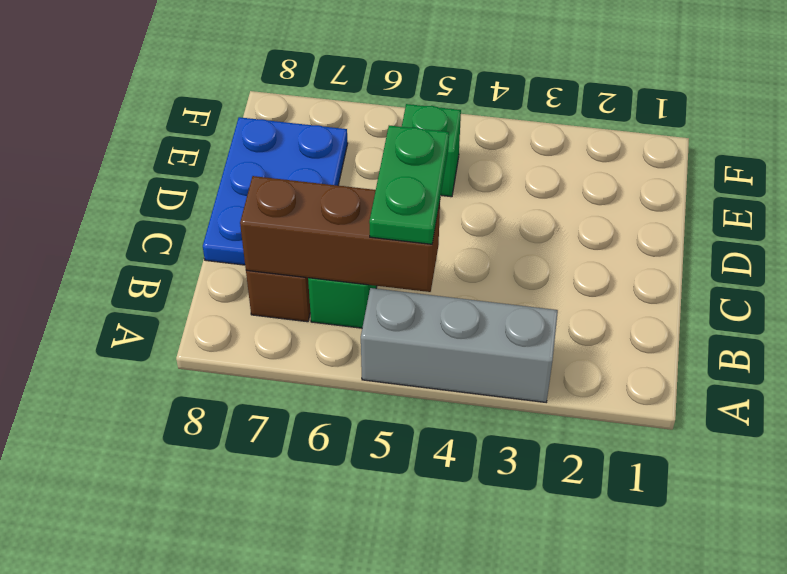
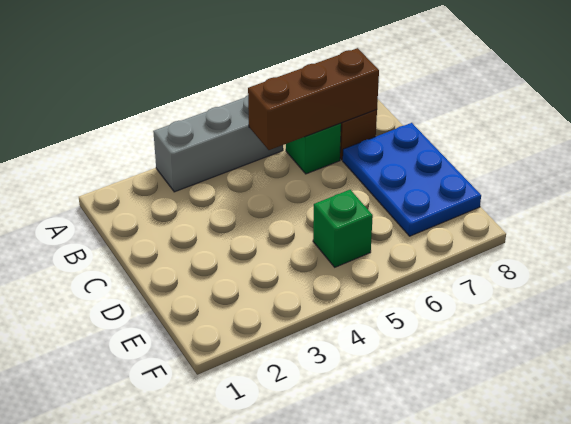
green plate B5:C5 level 3 -> none

